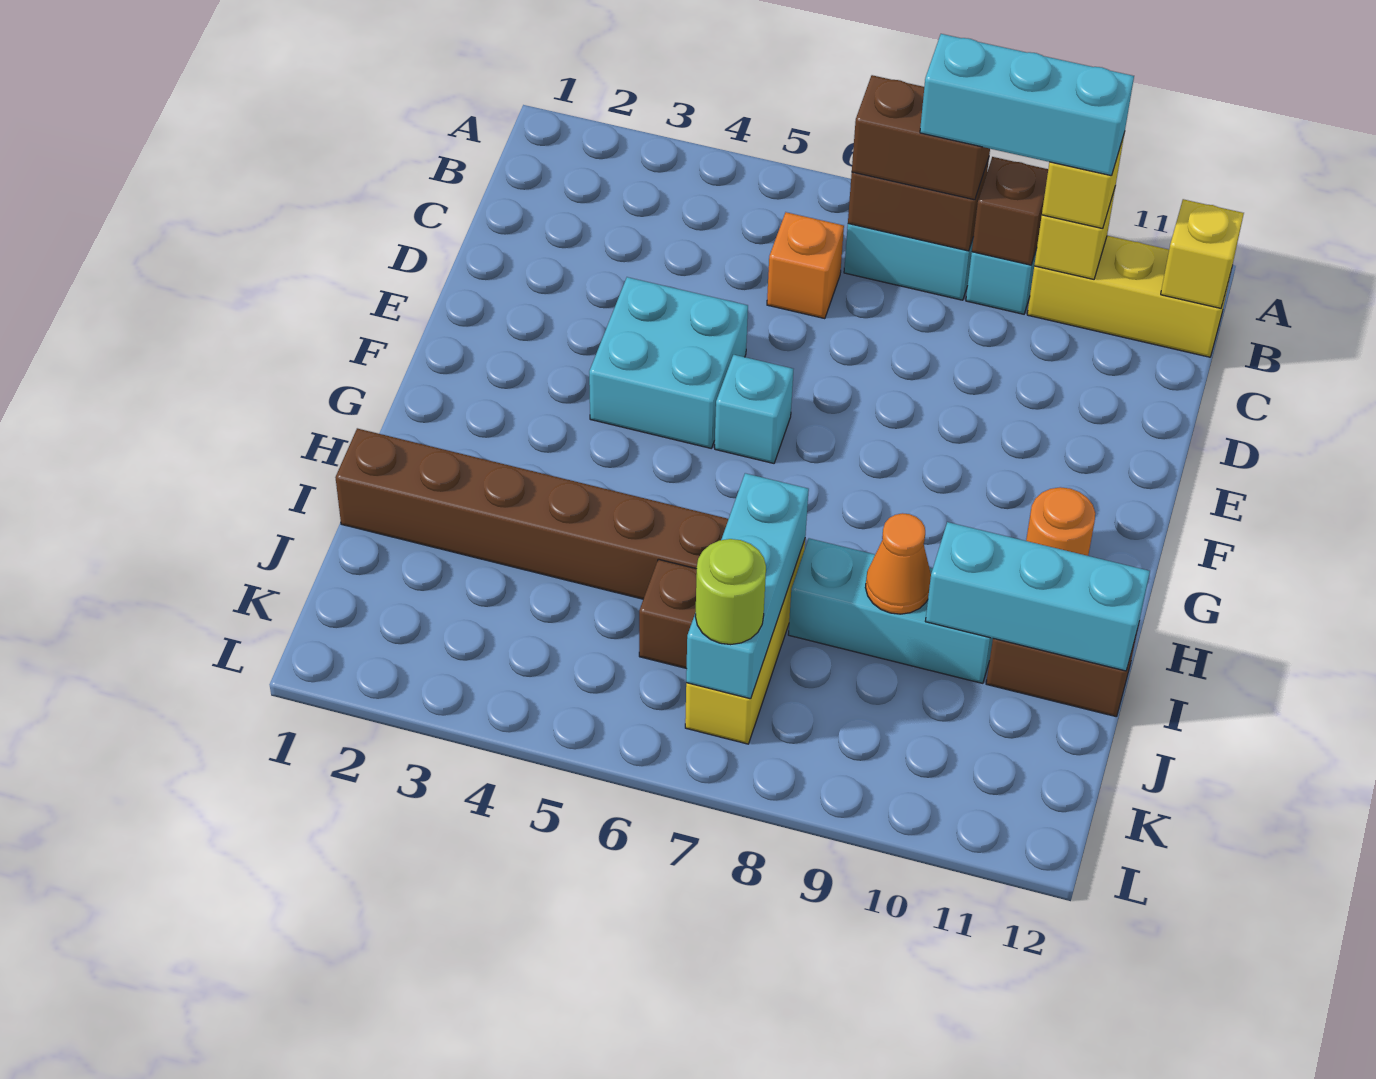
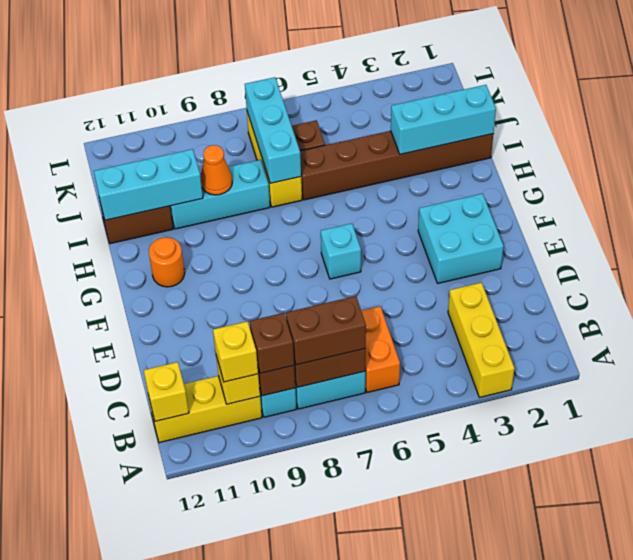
none -> yellow brick A3:C3 level 1
cyan brick B8:B10 level 4 -> cyan brick I1:I3 level 2
none -> brown brick B9 level 3
orange brick C6 level 1 -> orange brick B6:C6 level 1
cyan brick E4:F5 level 1 -> cyan brick E2:F3 level 1
lime round brick K7 level 3 -> none

